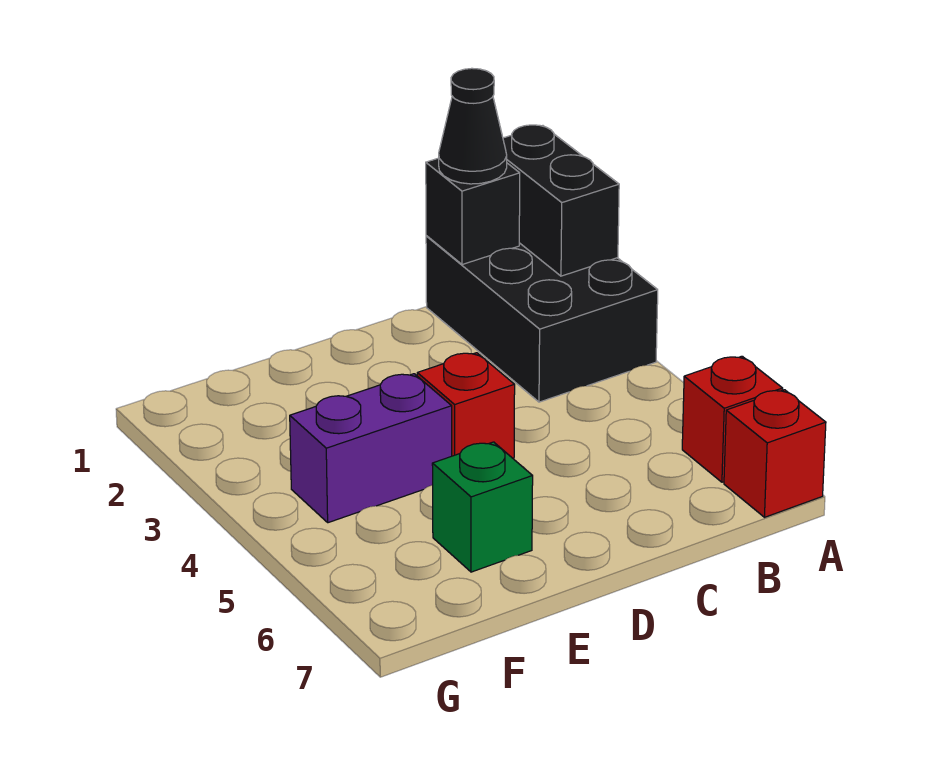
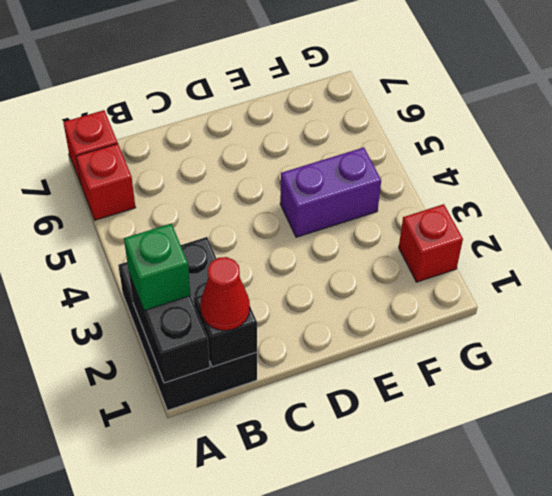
black cone B1 level 3 -> red cone B1 level 3
red brick D4 level 1 -> red brick G2 level 1
green brick E6 level 1 -> green brick A2 level 3

